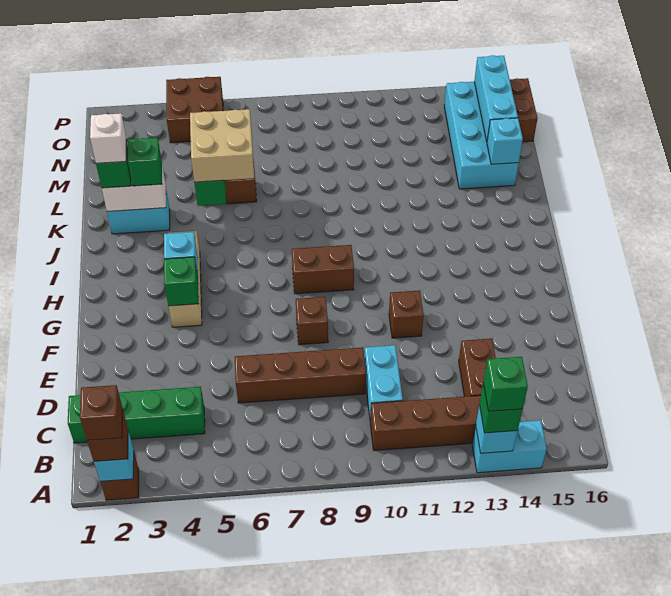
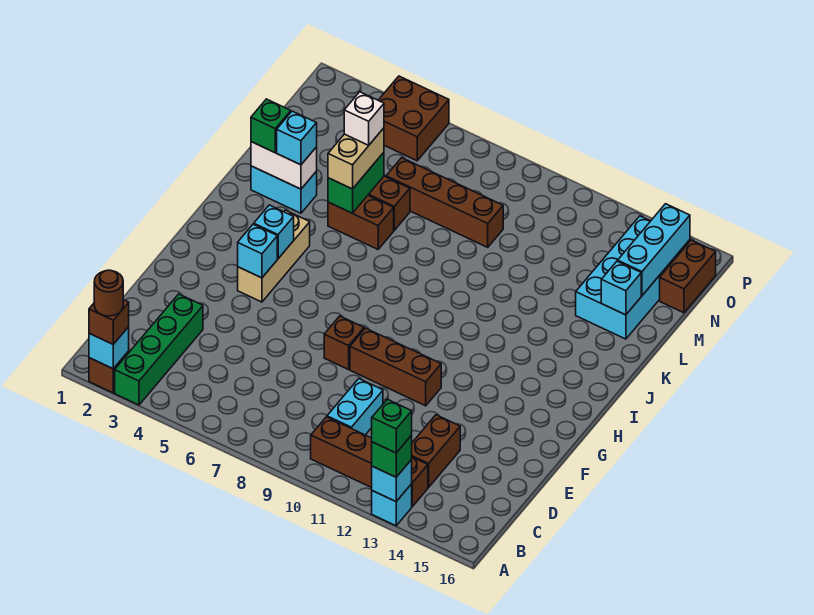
brown brick A2 level 4 -> brown round brick A2 level 4
cyan brick A13:A14 level 1 -> cyan brick A13 level 1
green brick C1:C4 level 1 -> green brick A3:D3 level 1
brown brick D6:D9 level 1 -> brown brick M6:M9 level 1
brown brick F11 level 1 -> brown brick F9:F11 level 1
green brick G4 level 2 -> cyan brick G4 level 2
brown brick H8:H9 level 1 -> brown brick K5:K6 level 1
white brick K2 level 4 -> white brick L5 level 4
green brick K3 level 3 -> cyan brick K3 level 3
tan brick K5:L6 level 3 -> tan brick K5:L5 level 3

